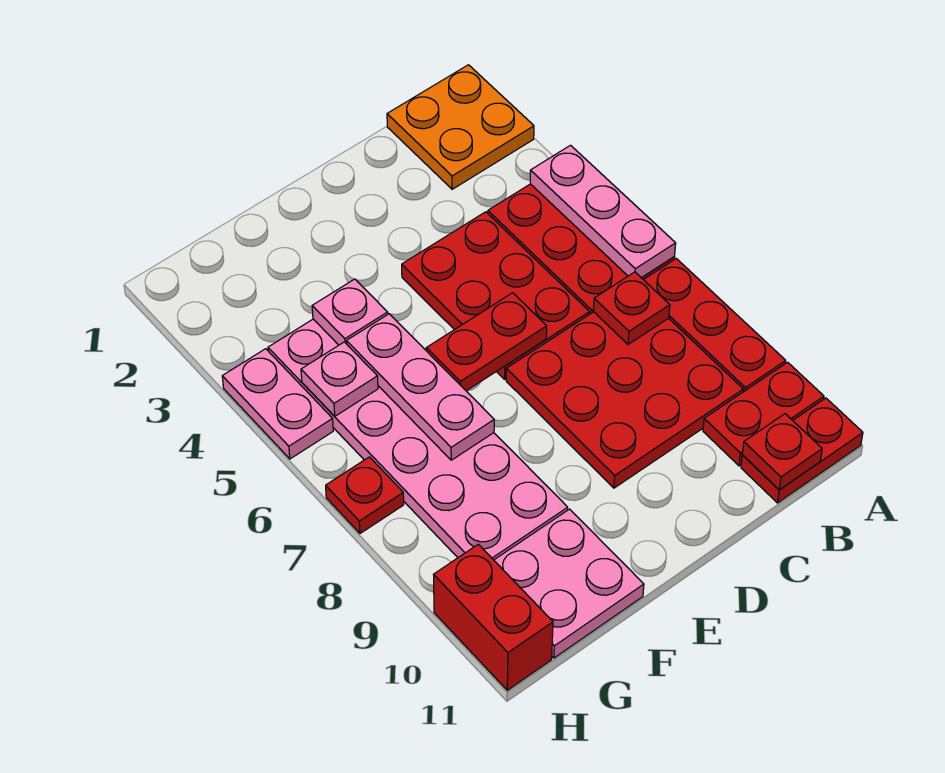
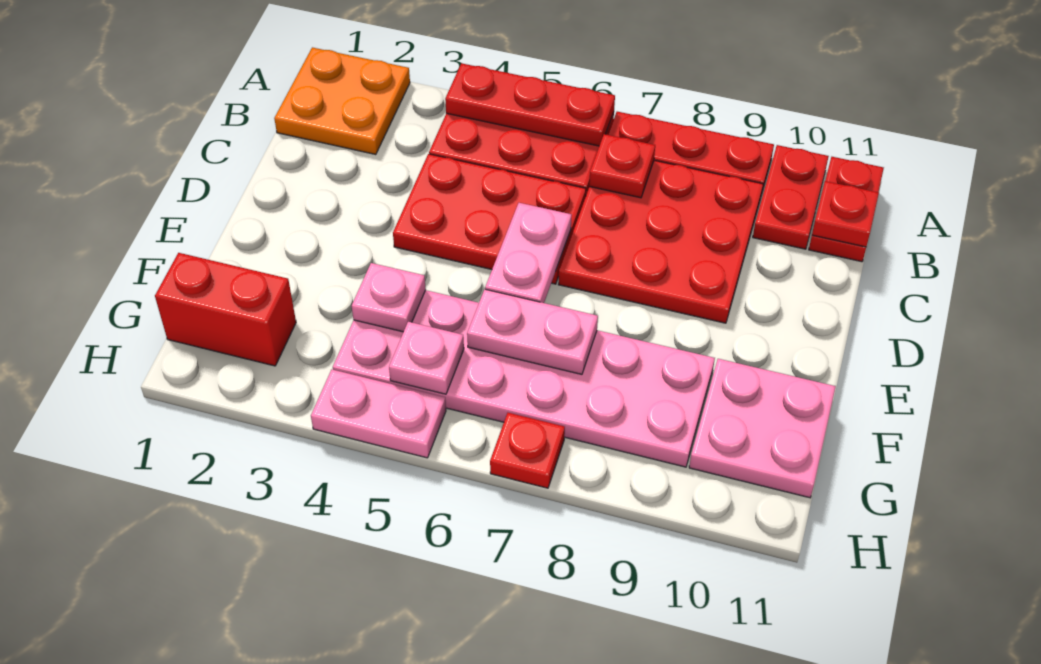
pink plate A4:A6 level 2 -> red plate A4:A6 level 2
red plate D6:E6 level 2 -> pink plate D6:E6 level 2
pink plate F5:F7 level 2 -> pink plate F6:F7 level 2
red brick H10:H11 level 1 -> red brick G1:G2 level 1

